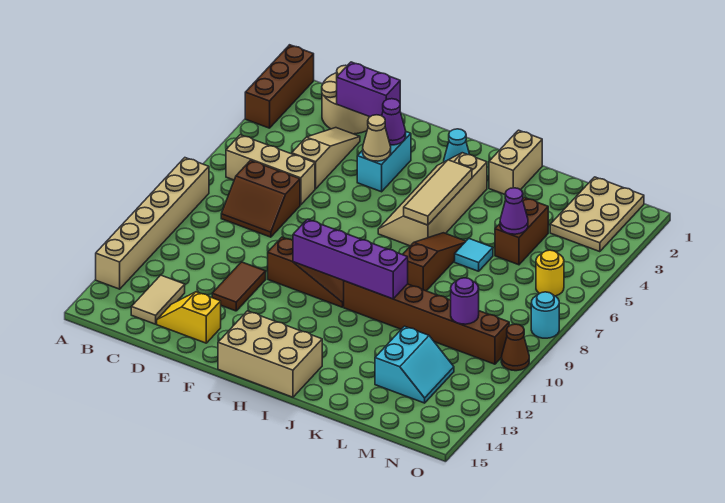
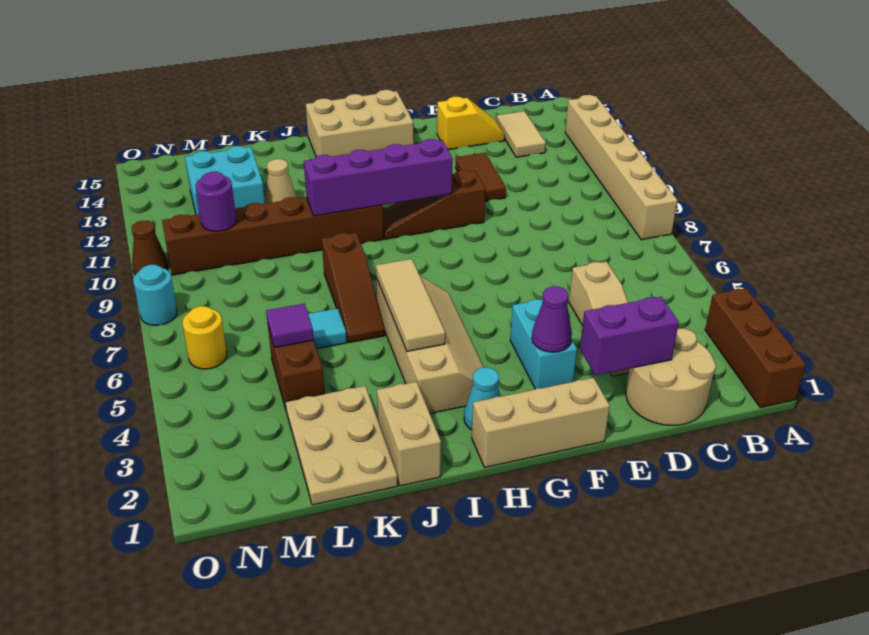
tan brick B6:D6 level 1 -> tan brick F1:H1 level 1
brown slope C7:D8 level 1 top 7 -> none
tan cone F4 level 2 -> tan cone K12 level 1
purple cone L5 level 2 -> purple tile L5 level 2
cyan slope L12:M13 level 1 top L -> cyan brick L12:M13 level 1
tan plate M1:N3 level 1 -> tan plate K1:L3 level 1

